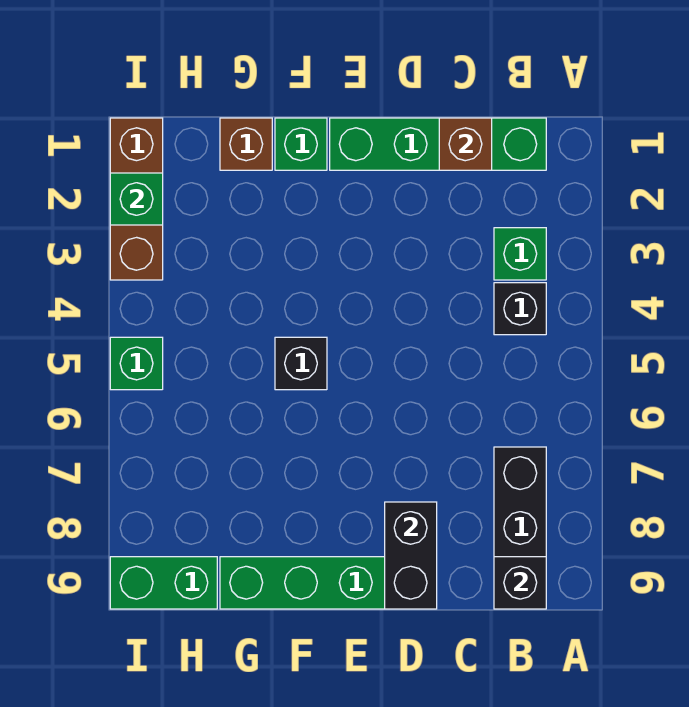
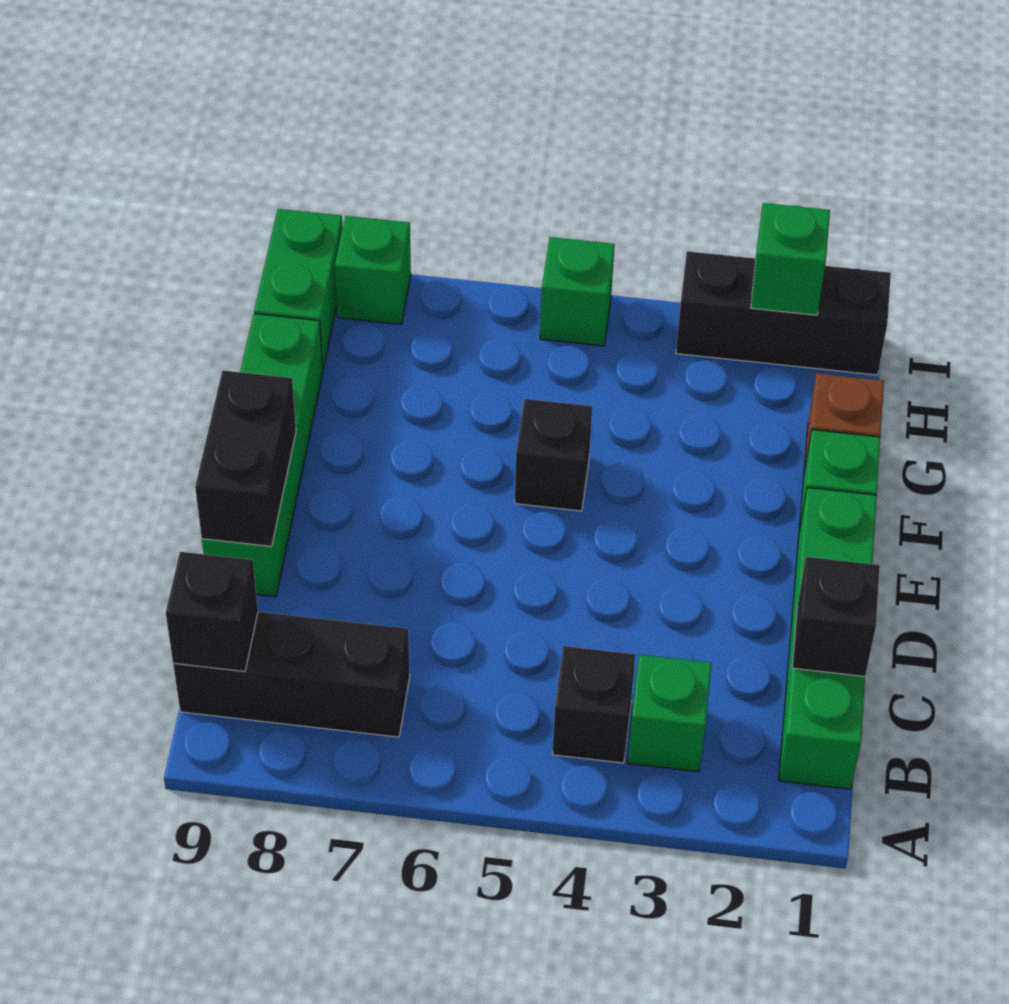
brown brick C1 level 2 -> black brick C1 level 2
black brick D8:D9 level 2 -> black brick D9:E9 level 2
brown brick I1:I3 level 1 -> black brick I1:I3 level 1
none -> green brick I8 level 1

